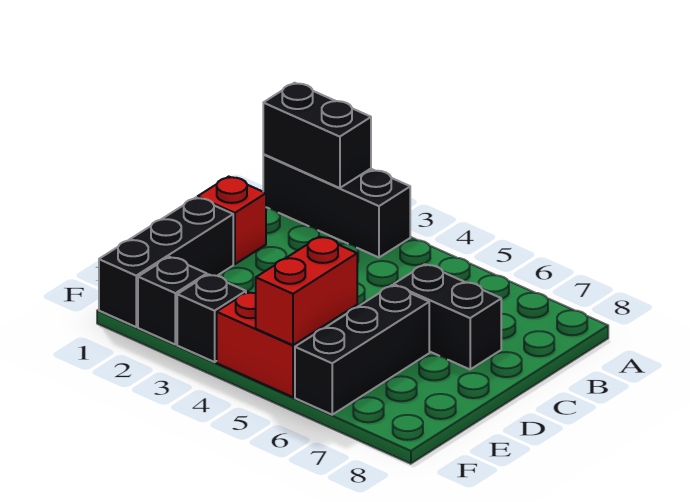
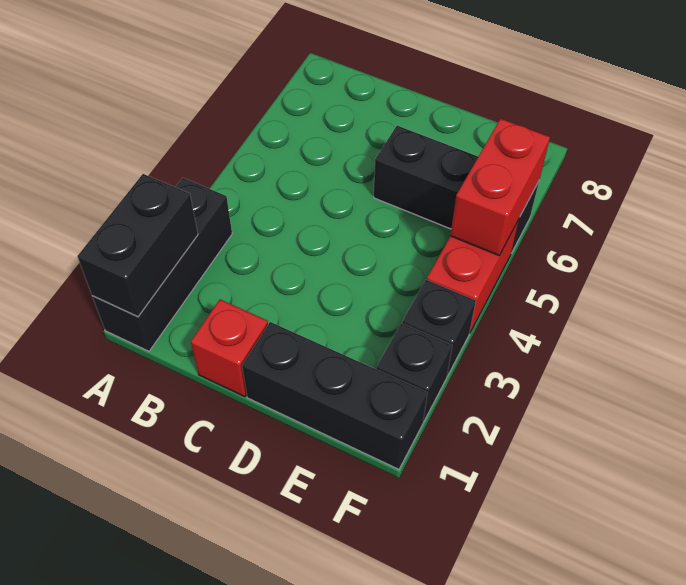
black brick C6:C7 level 1 -> none
red brick E5:F5 level 2 -> red brick F5:F6 level 2

